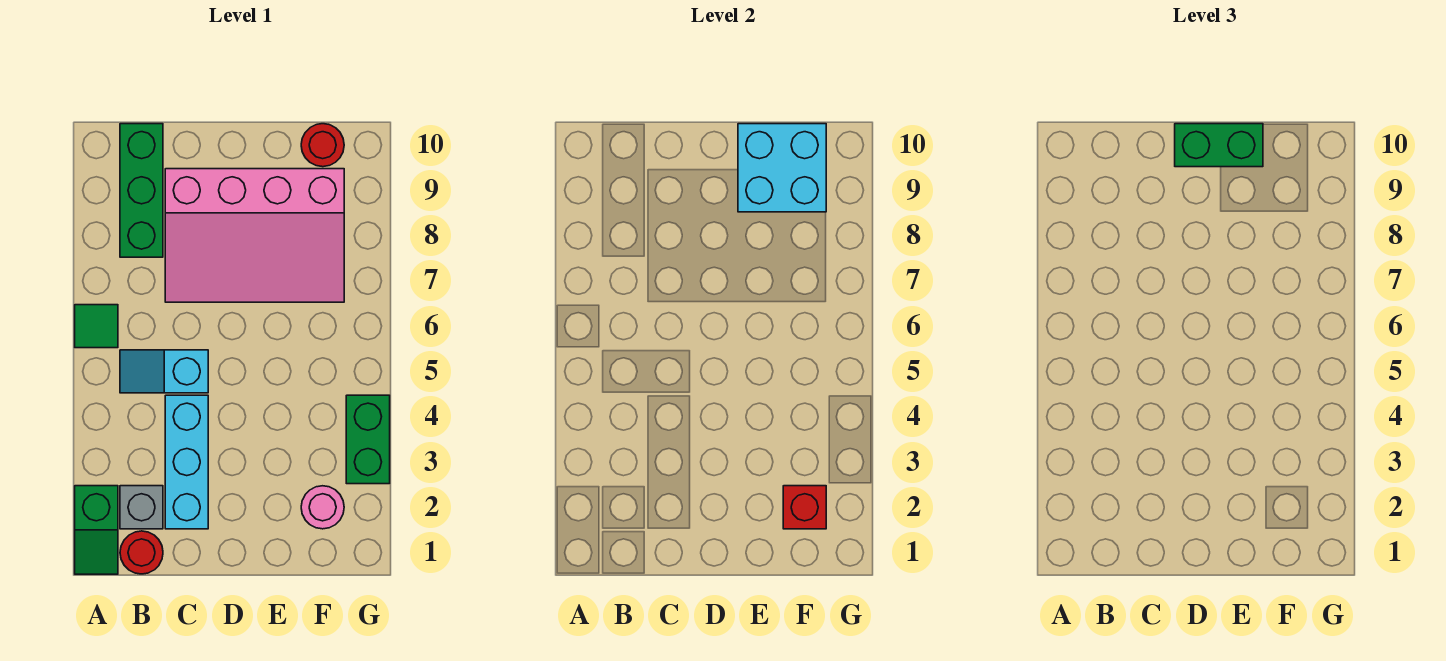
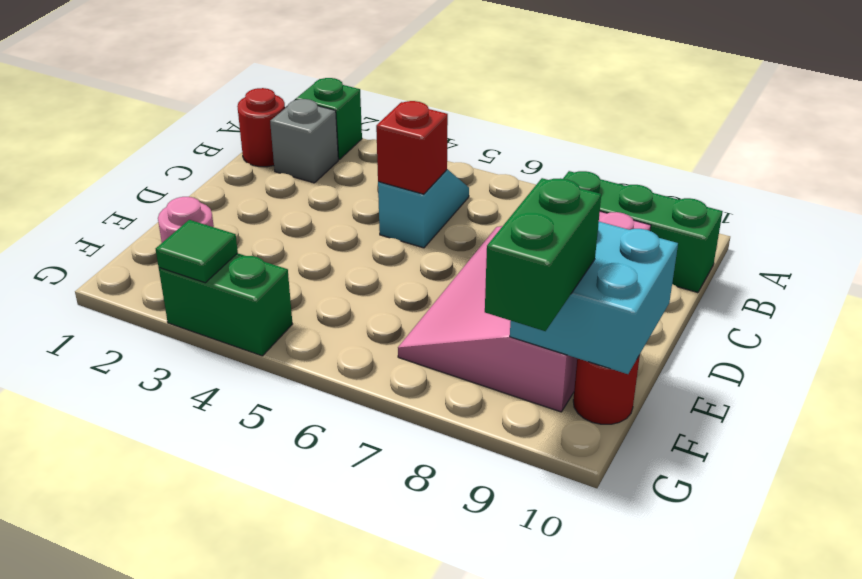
green tile A6 level 1 -> green tile G3 level 2
cyan brick C2:C4 level 1 -> none
green brick D10:E10 level 3 -> green brick F9:G9 level 3
red brick F2 level 2 -> red brick C5 level 2

